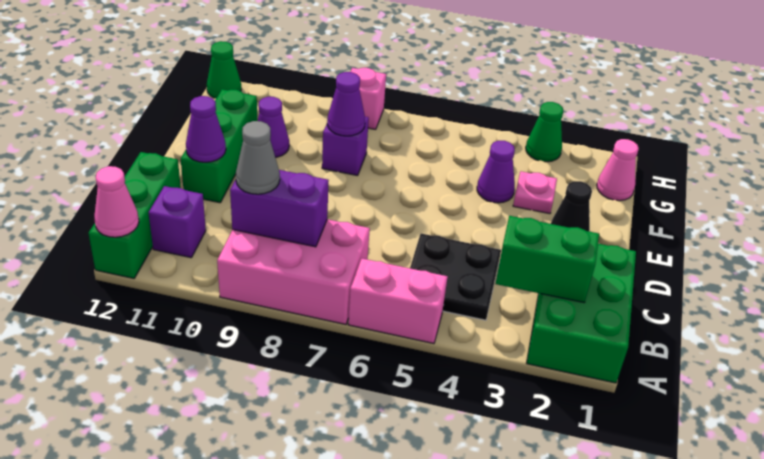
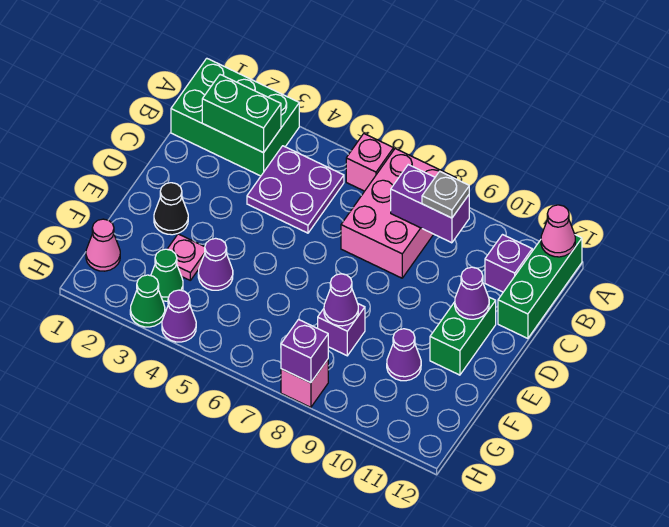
green brick A1:C2 level 1 -> green brick A1:B3 level 1
pink brick A5:A6 level 1 -> pink brick A6 level 1
pink brick A7:B9 level 1 -> pink brick A7:C8 level 1
black plate B4:C5 level 1 -> purple plate B4:C5 level 1
grey cone B9 level 3 -> grey plate B9 level 3
green brick D11:F11 level 1 -> green brick D11:E11 level 1
none -> purple cone H4 level 1
none -> purple brick H8 level 2
green cone H12 level 1 -> green cone G3 level 1

